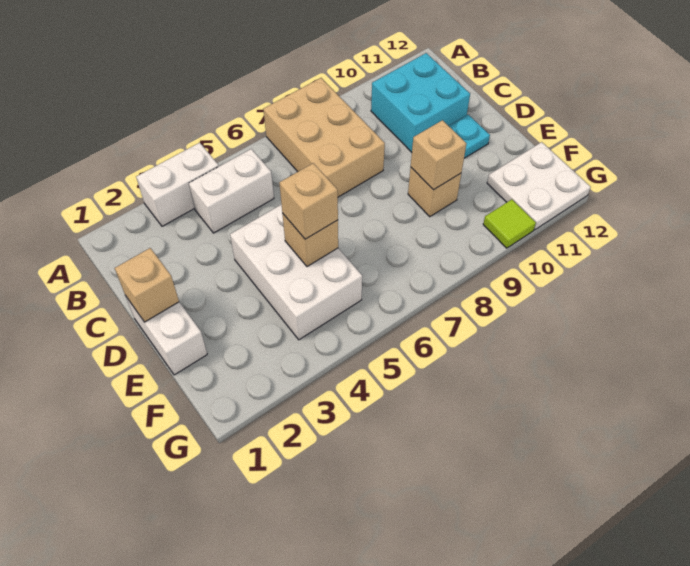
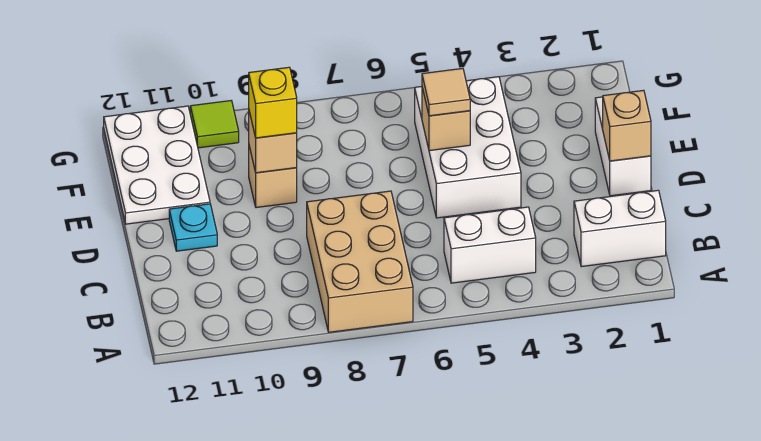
white brick A3:A4 level 1 -> white brick B1:B2 level 1
cyan brick B10:C11 level 1 -> none
tan brick E5 level 3 -> tan tile E5 level 3
none -> yellow brick E9 level 3
white plate F11:G12 level 1 -> white plate E11:G12 level 1

